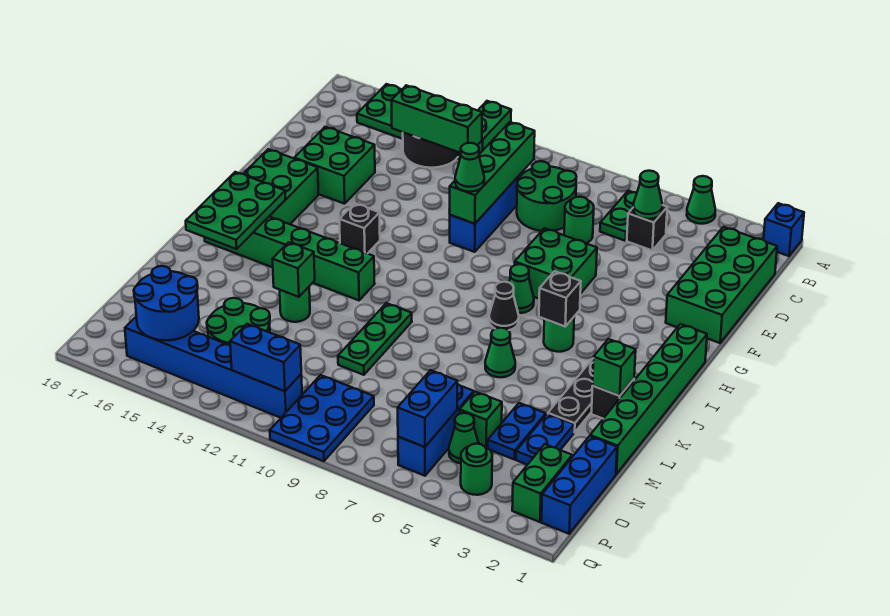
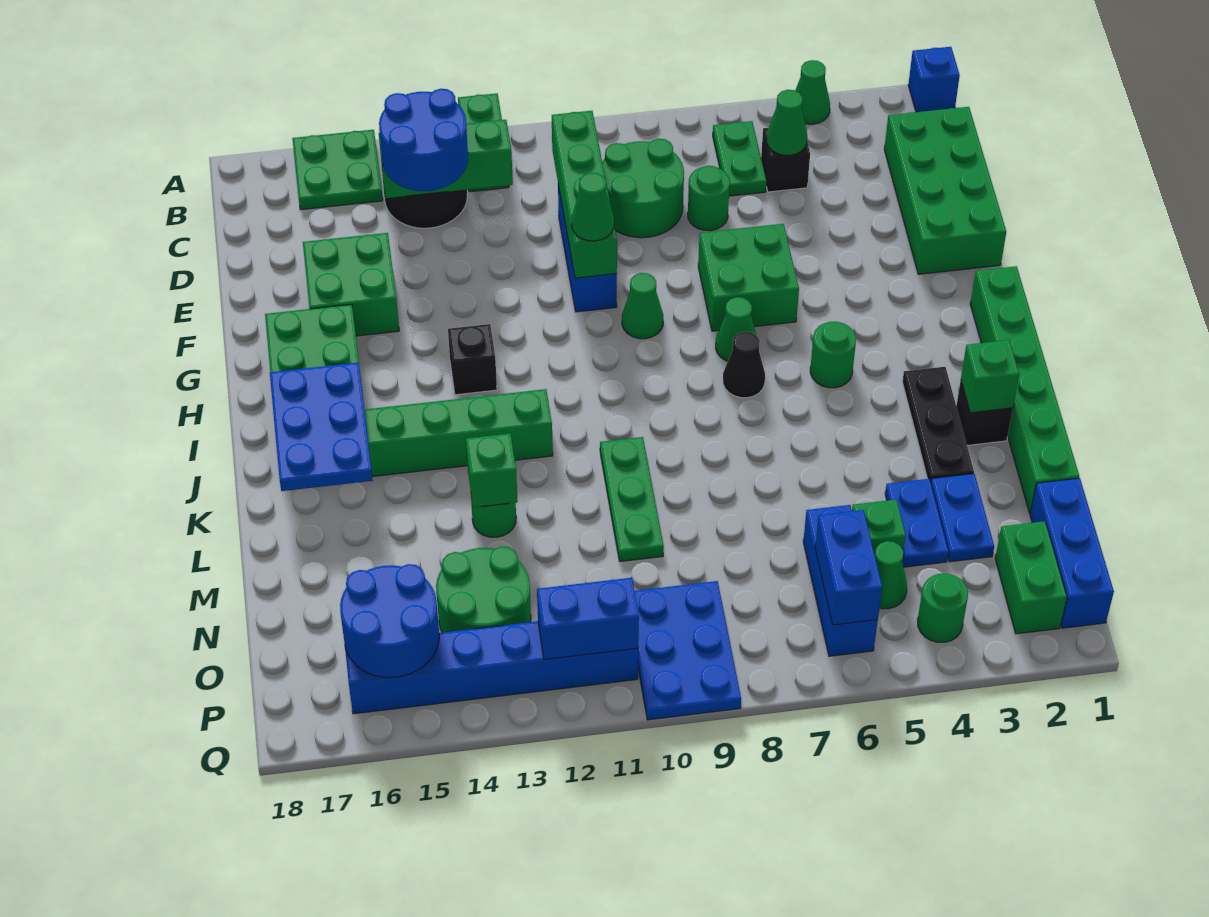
none -> blue round brick C13:D14 level 3
black brick I5 level 2 -> none
green plate I16:K17 level 2 -> blue plate I16:K17 level 2
green cone K6 level 1 -> green cone G9 level 1

